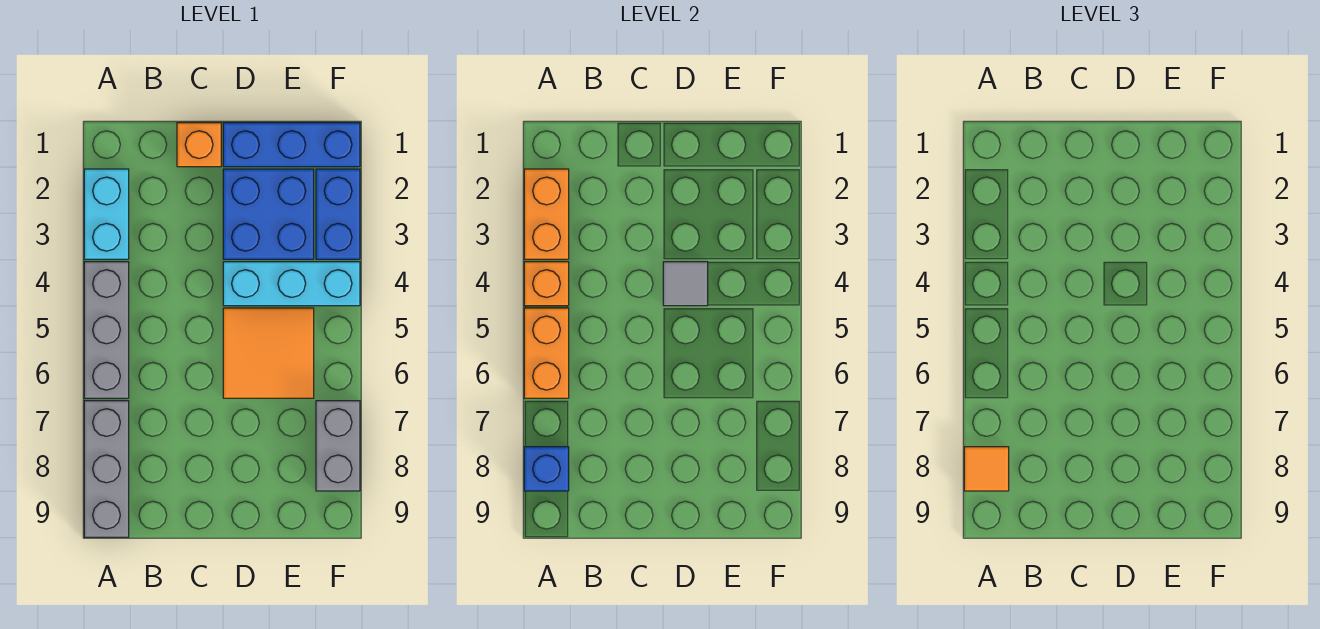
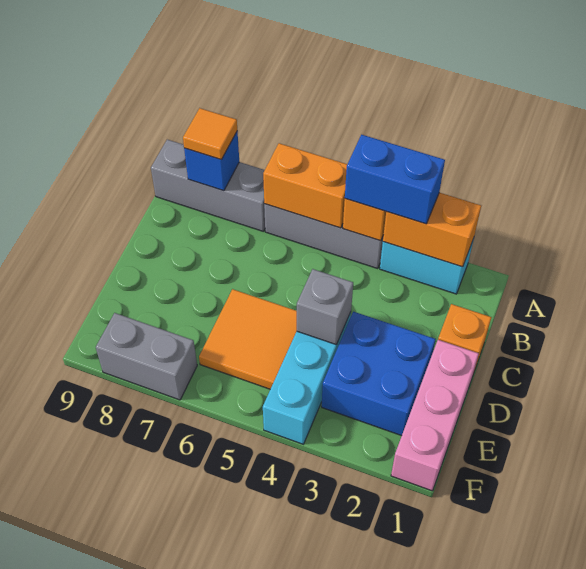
blue brick D1:F1 level 1 -> pink brick D1:F1 level 1
grey tile D4 level 2 -> grey brick D4 level 2
blue brick F2:F3 level 1 -> blue brick A3:A4 level 3

